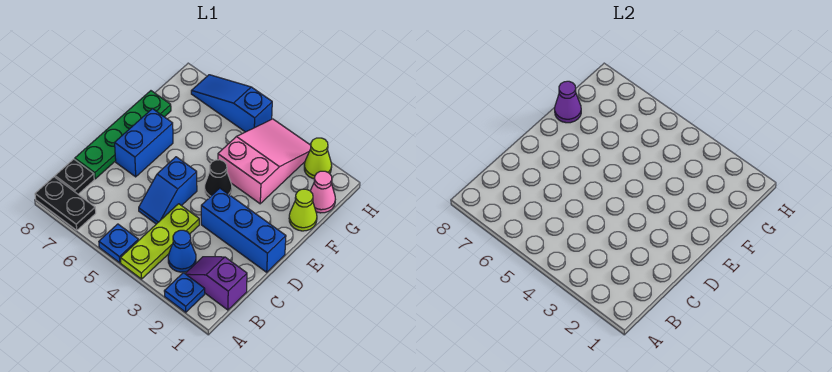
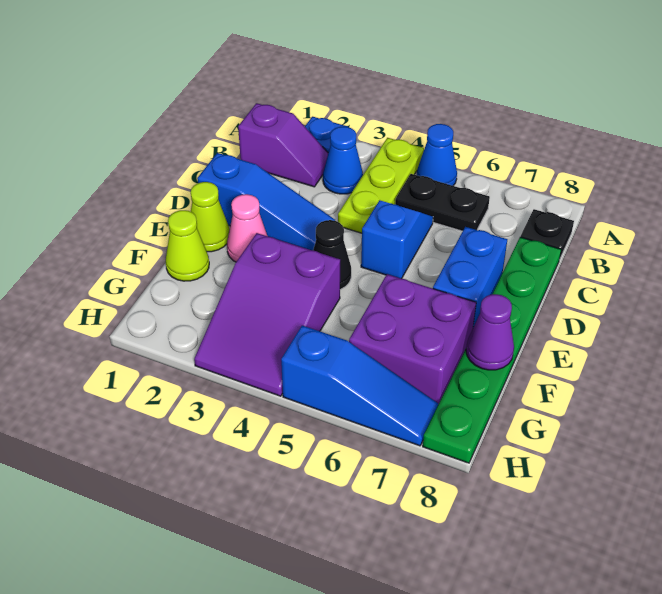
blue plate A5 level 1 -> blue cone A5 level 1
black plate A7:A8 level 1 -> black plate B5:B6 level 1
green plate C8:F8 level 1 -> green plate C8:H8 level 1
blue brick D1:D3 level 1 -> blue slope D1:D3 level 1 top 1
pink slope F3:H4 level 1 top F -> purple slope F3:H4 level 1 top F
none -> purple brick F6:G7 level 1
pink cone G1 level 1 -> pink cone E2 level 1
lime cone H2 level 1 -> lime cone E1 level 1

